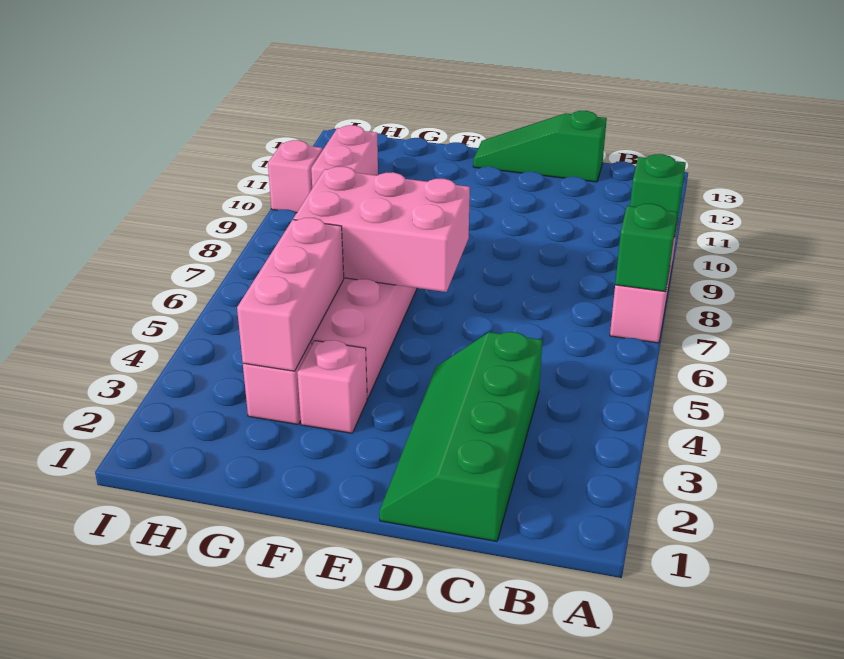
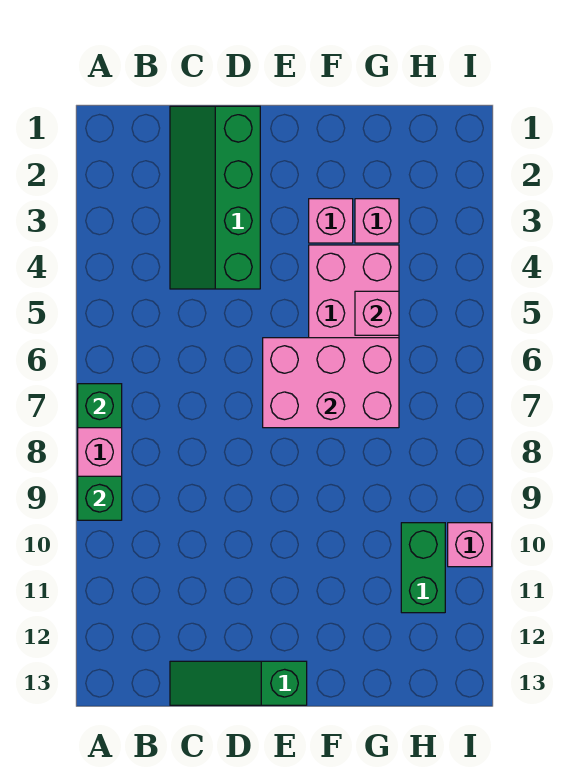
green slope C1:D4 level 1 top C -> green slope C1:D4 level 1 top D
green slope C13:E13 level 1 top C -> green slope C13:E13 level 1 top E
pink brick G3:G5 level 2 -> pink brick G5 level 2
pink brick H10:H11 level 1 -> green brick H10:H11 level 1

